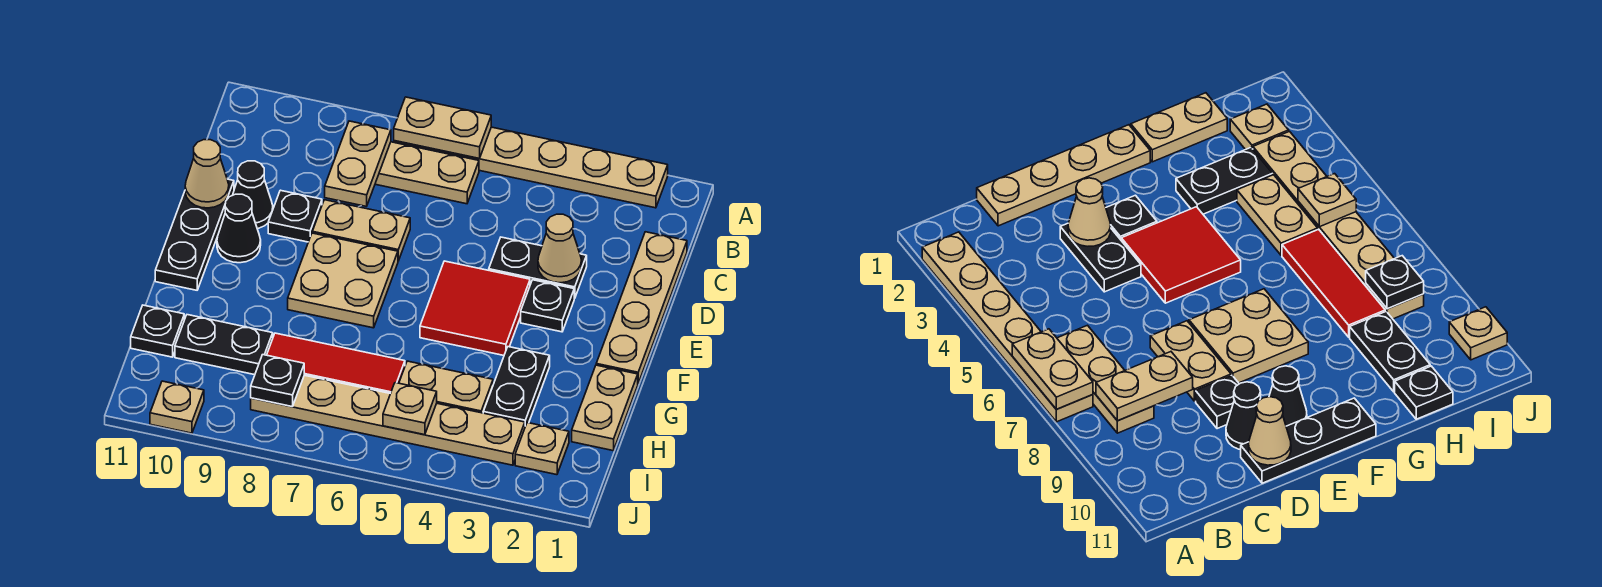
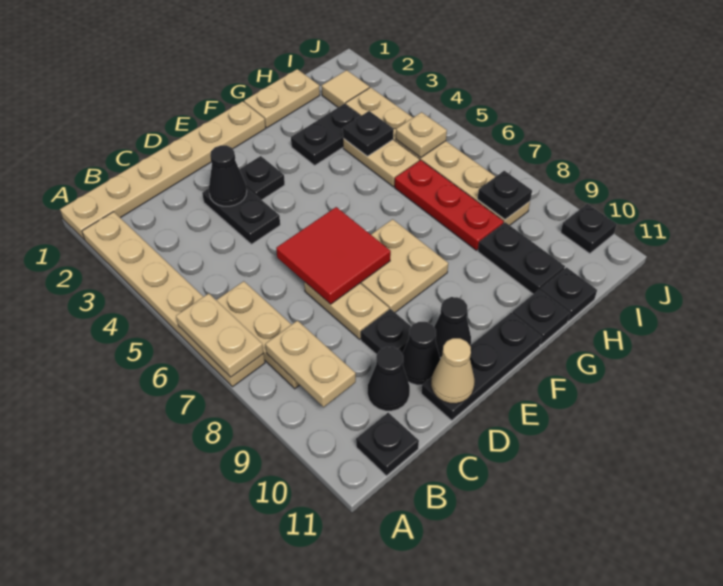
tan plate B8:C8 level 2 -> tan plate B8:B9 level 2
none -> black plate B11 level 1
tan plate C1:F1 level 1 -> tan plate A1:F1 level 1
none -> black cone C10 level 1
tan cone D3 level 2 -> black cone D3 level 2
red tile E4:F5 level 1 -> red tile D6:E7 level 2
none -> black plate G11 level 1
none -> black plate H4 level 2
red tile H6:H8 level 1 -> red plate H6:H8 level 1
tan plate I2 level 1 -> tan tile I2 level 1
tan plate J10 level 1 -> black plate J10 level 1

